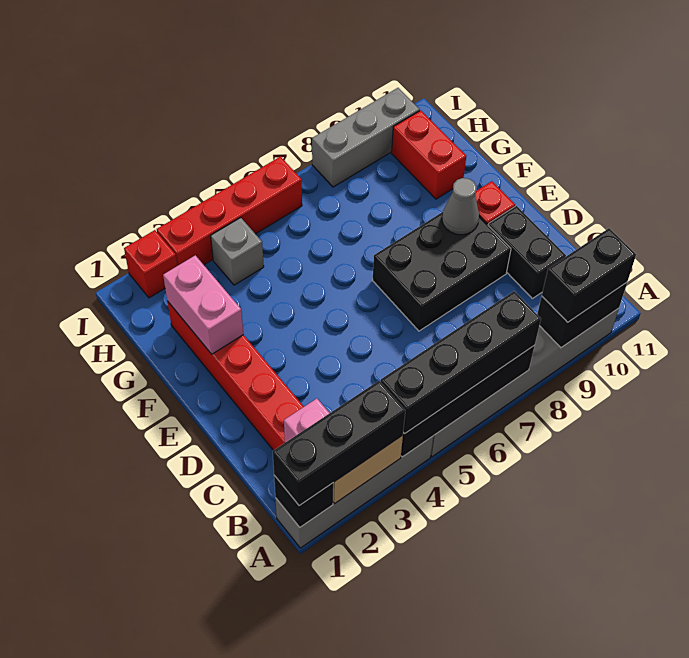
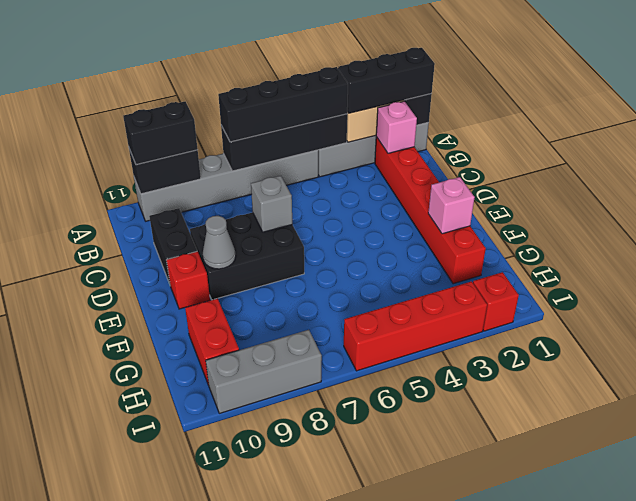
pink brick F2:G2 level 2 -> pink brick F2 level 2
grey brick H4 level 1 -> grey brick D7 level 2

